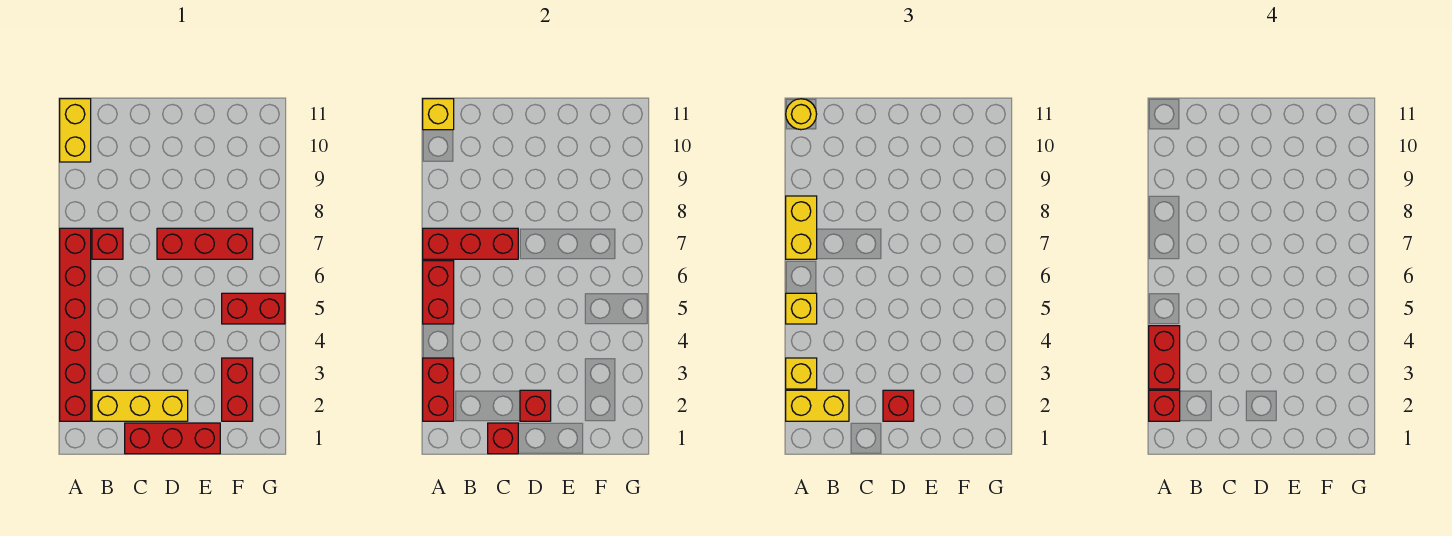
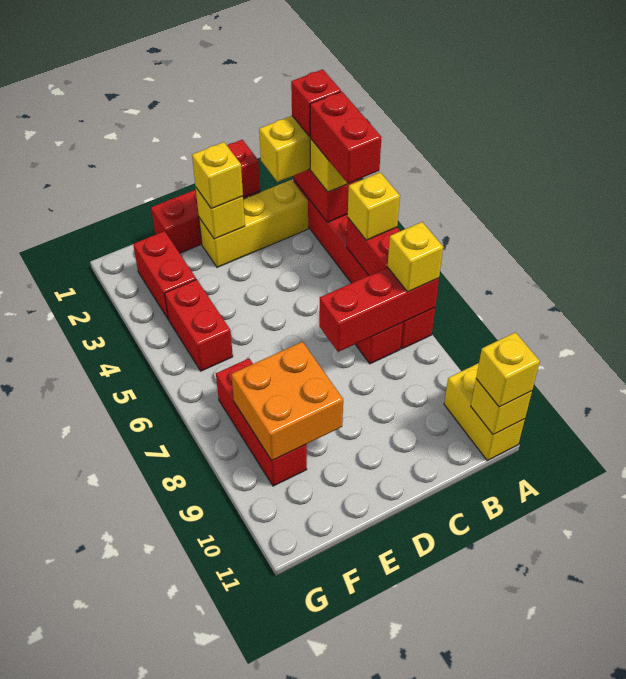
yellow brick A7:A8 level 3 -> yellow brick A7 level 3
yellow round brick A11 level 3 -> yellow brick A11 level 3
red brick D2 level 2 -> yellow brick D2 level 2
red brick D2 level 3 -> yellow brick D2 level 3
red brick D7:F7 level 1 -> red brick F7:F9 level 1
none -> orange brick E8:F9 level 2
red brick F5:G5 level 1 -> red brick F4:F5 level 1

